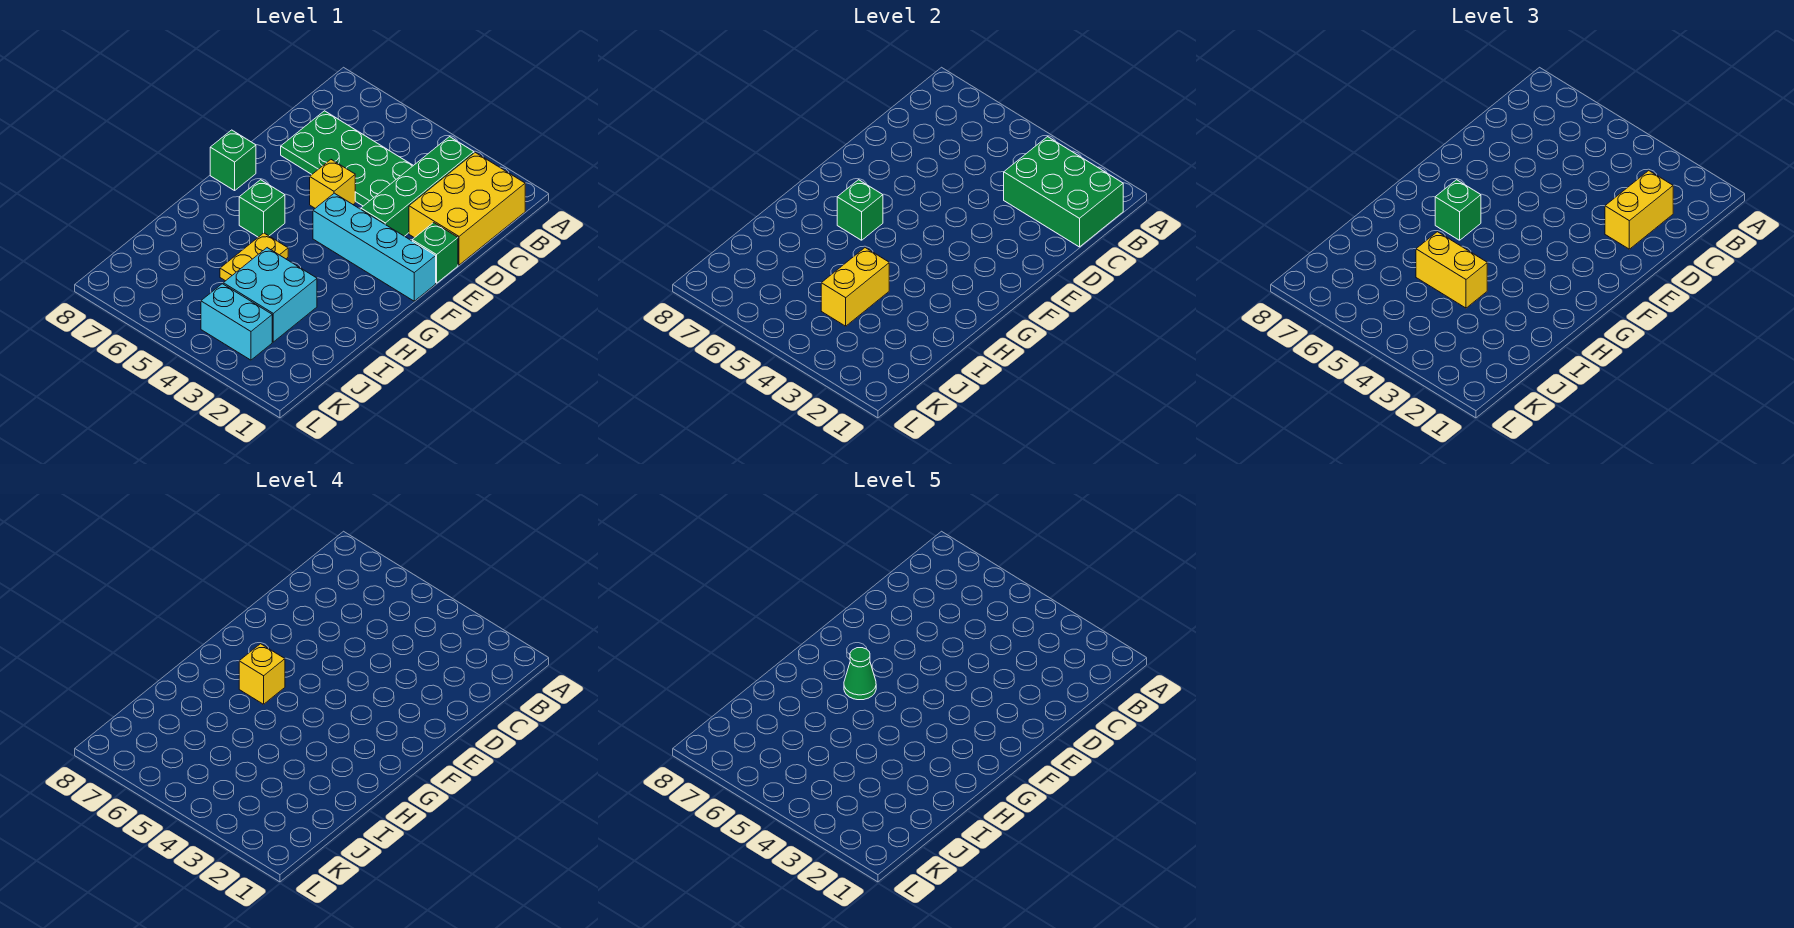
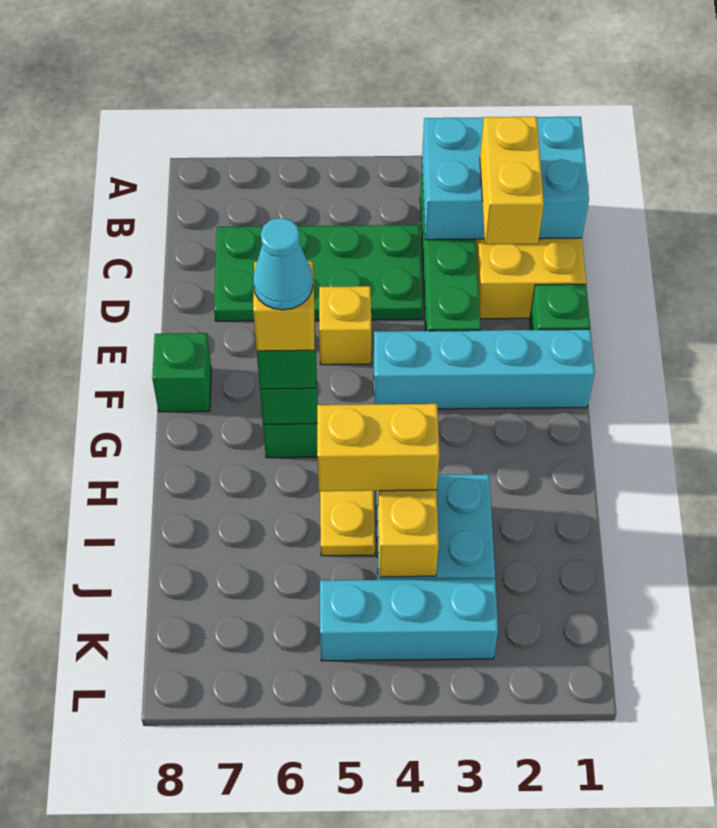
green brick B1:C3 level 2 -> cyan brick B1:C3 level 2
green cone G6 level 5 -> cyan cone G6 level 5
cyan brick K3:K4 level 1 -> cyan brick K3:K5 level 1

